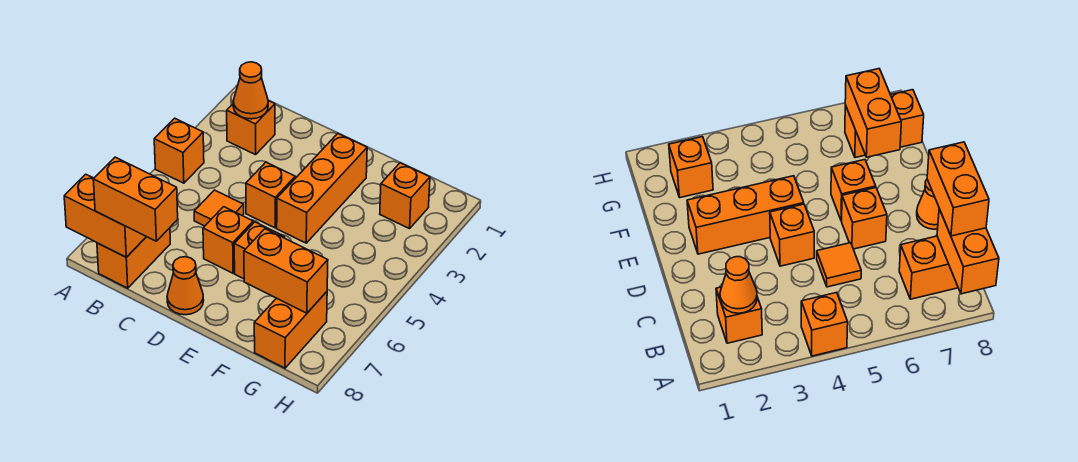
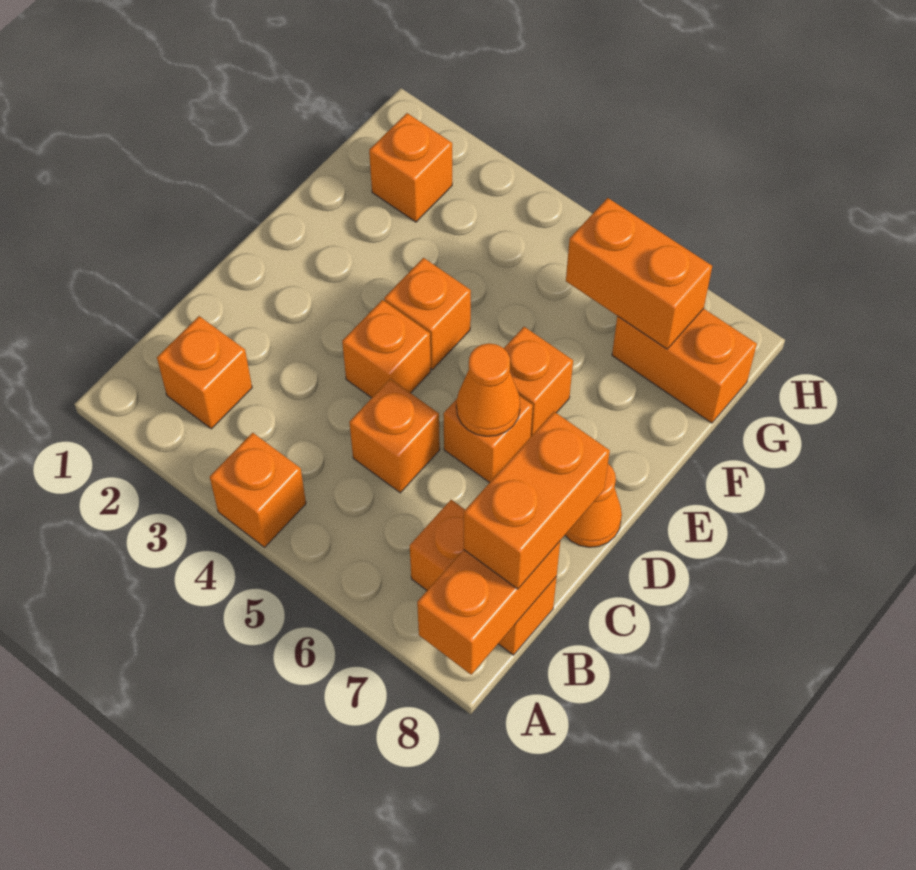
orange cone B2 level 2 -> orange cone D6 level 2
orange tile C5 level 1 -> orange brick C5 level 1
orange brick E2:E4 level 1 -> orange brick E4 level 1
orange brick F7:G7 level 2 -> orange brick G6:G7 level 2

